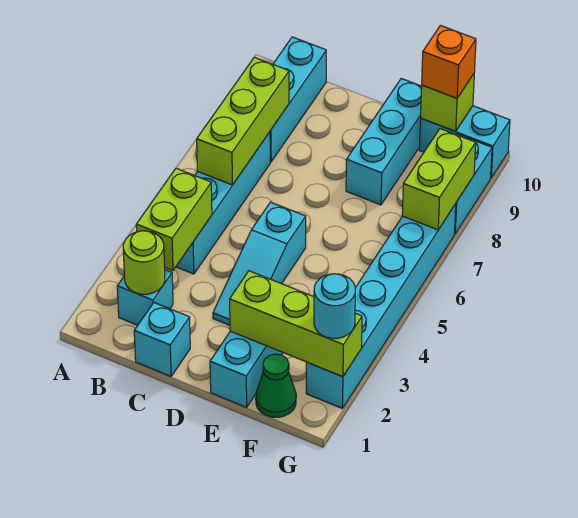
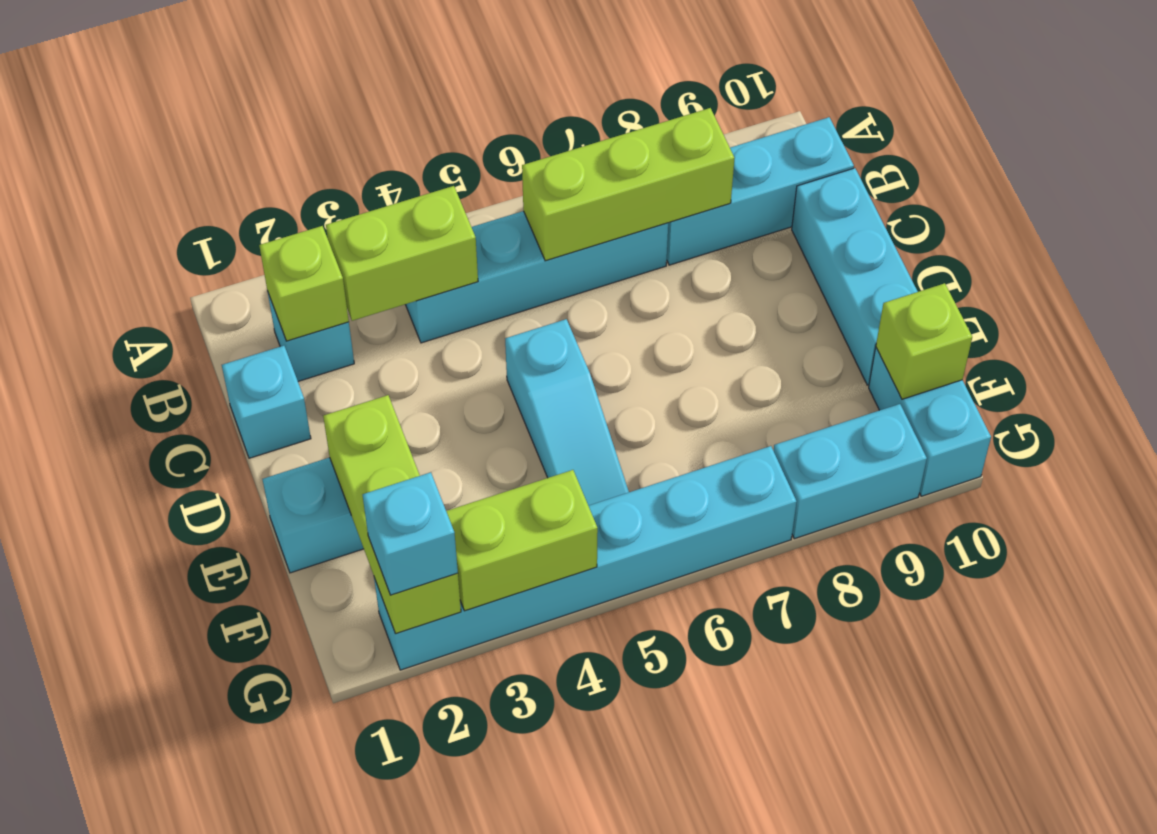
lime round brick B2 level 2 -> lime brick B2 level 2
cyan slope D3:D5 level 1 top 5 -> cyan slope D5:F5 level 1 top D
cyan brick E8:E10 level 1 -> cyan brick C10:E10 level 1
green cone F1 level 1 -> none
orange brick F10 level 3 -> none
cyan round brick G2 level 3 -> cyan brick G2 level 3
lime brick G7:G8 level 2 -> lime brick G3:G4 level 2

